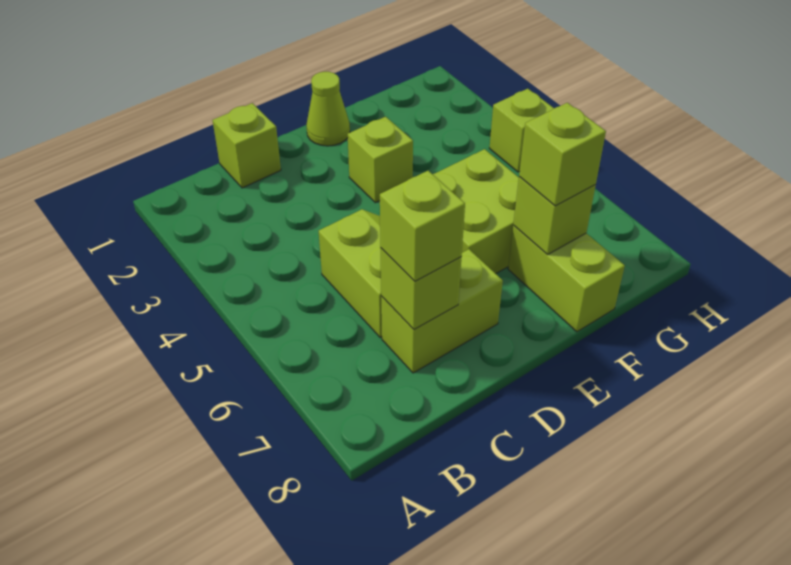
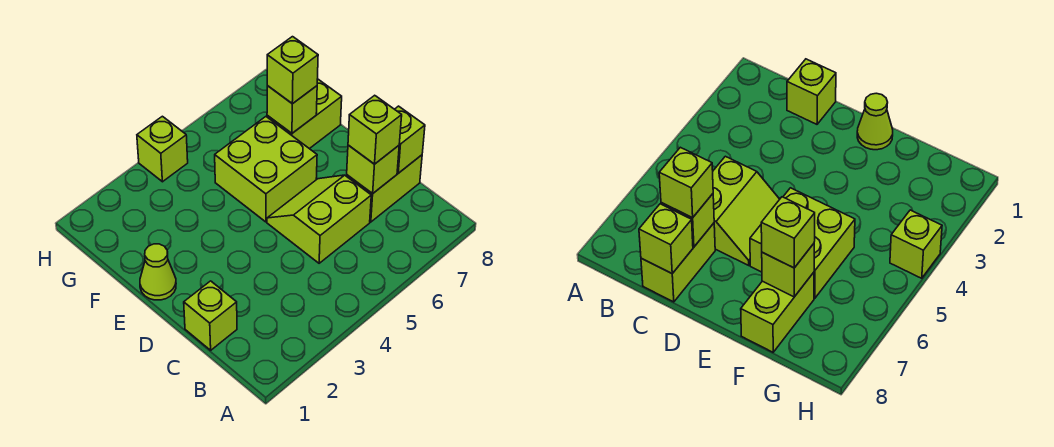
lime brick C7:D7 level 1 -> lime brick C7:C8 level 1
lime brick E3 level 1 -> lime brick C8 level 2

